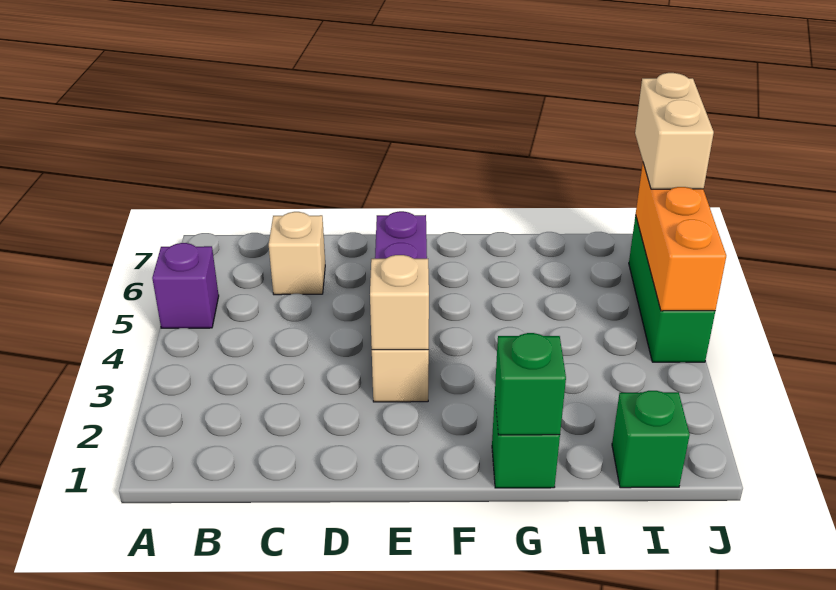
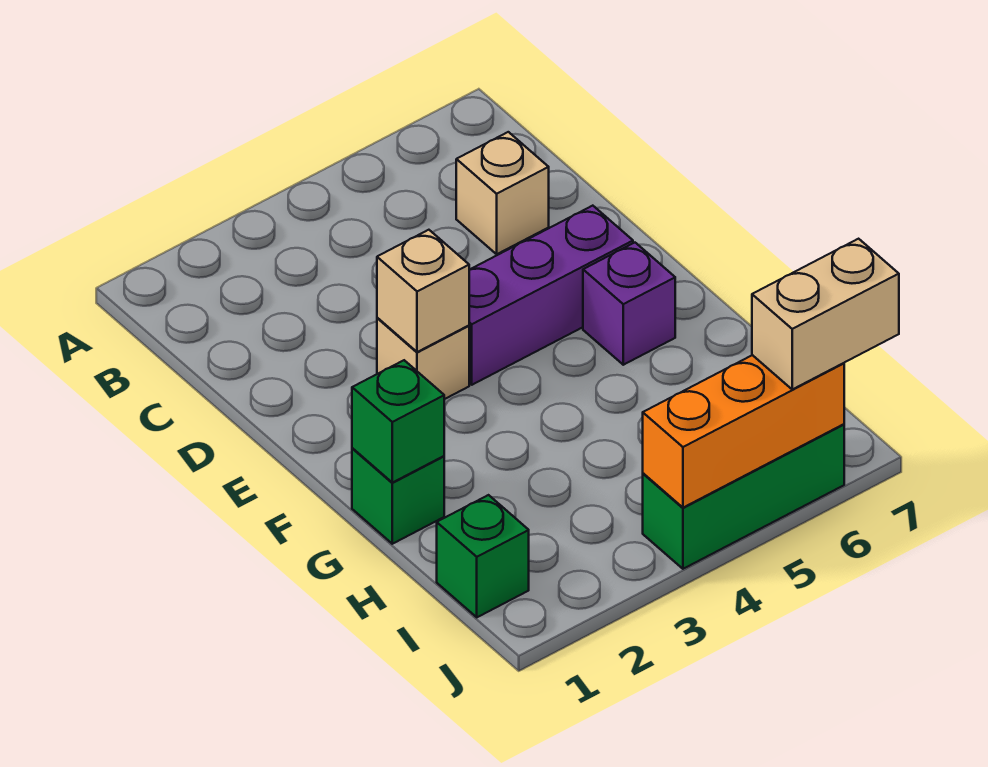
purple brick A5 level 1 -> purple brick F6 level 1

